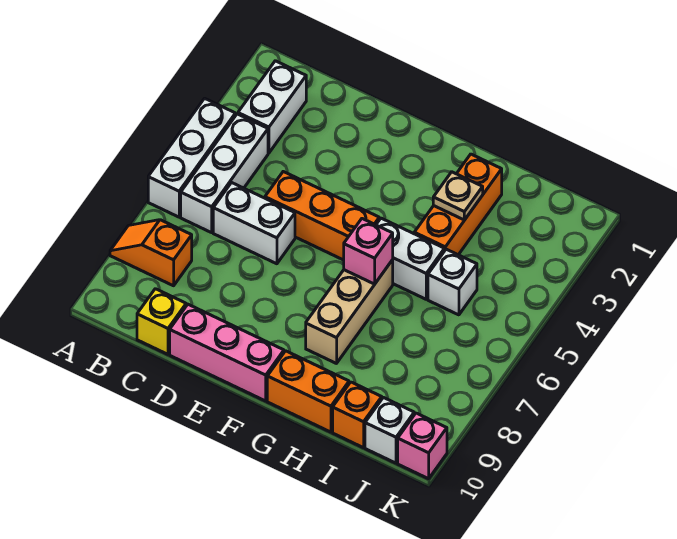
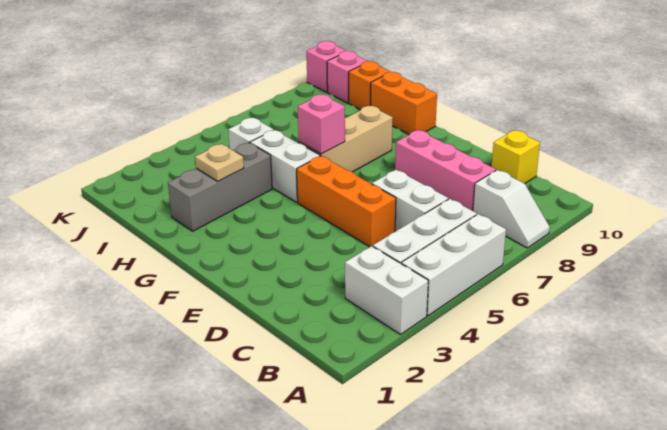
orange slope A8:B8 level 1 top B -> white slope A8:B8 level 1 top B
white brick B2:B3 level 1 -> white brick A3:B3 level 1
pink brick D10:F10 level 1 -> pink brick C8:E8 level 1
orange brick H2:H4 level 1 -> grey brick H2:H4 level 1
white brick J10 level 1 -> pink brick J10 level 1

